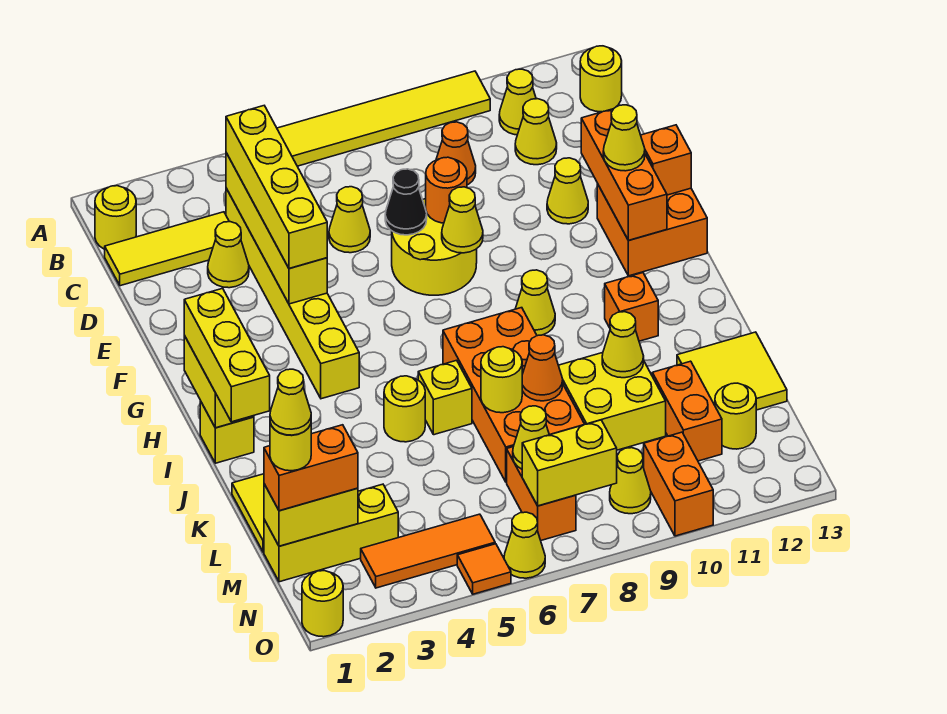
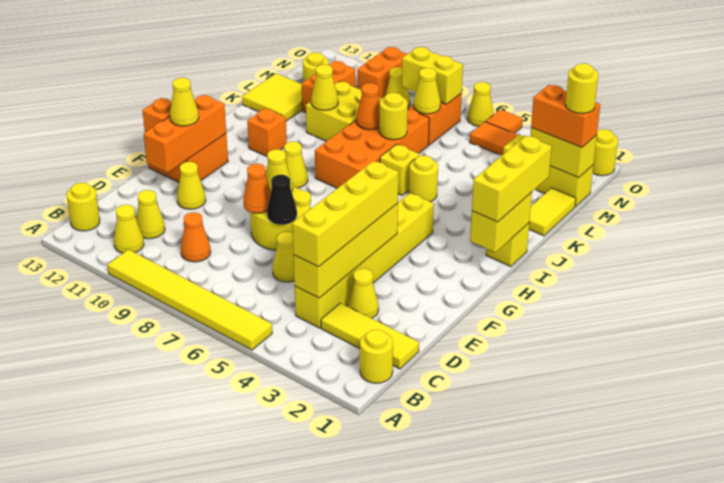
orange round brick E8 level 2 -> orange cone E8 level 2
yellow cone M1 level 5 -> none

